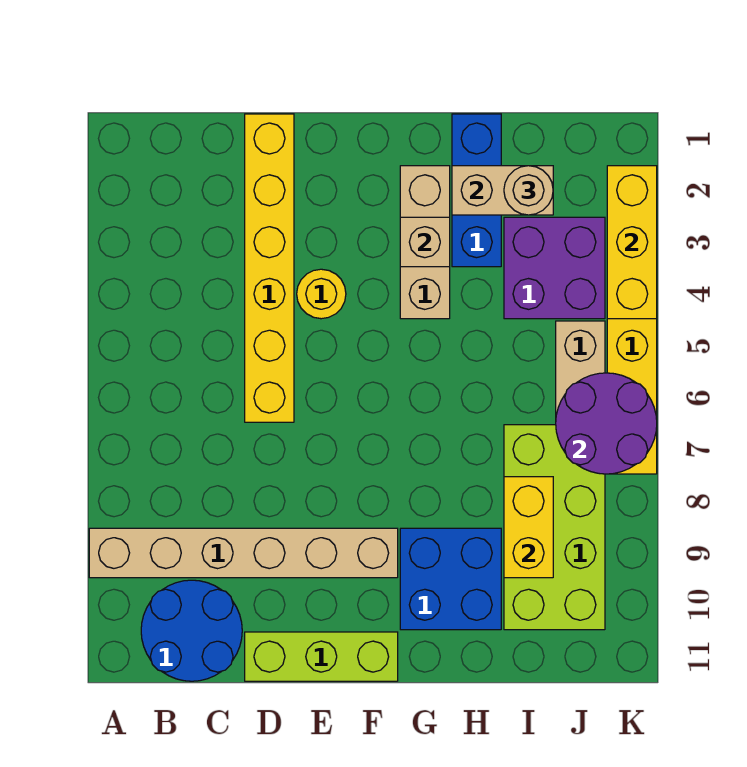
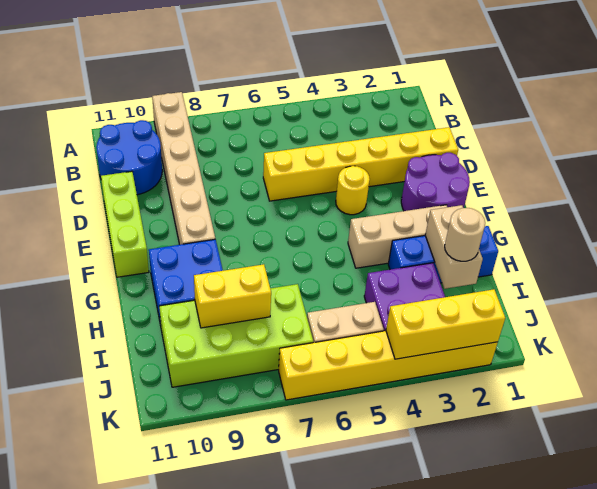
tan brick G3 level 2 -> none
purple round brick J6:K7 level 2 -> purple round brick E1:F2 level 1

